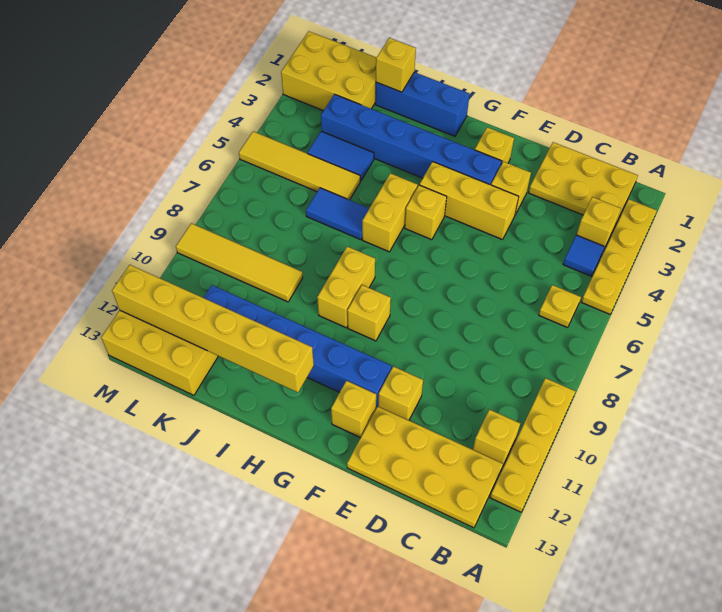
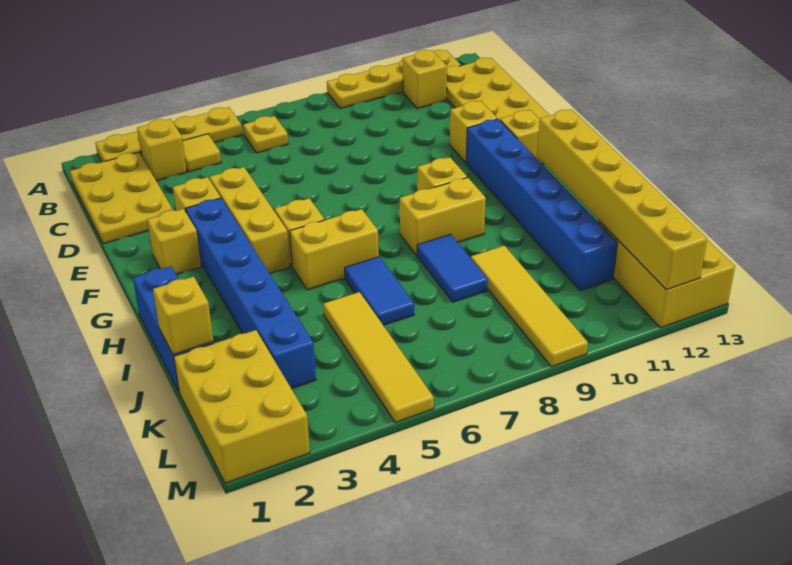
blue tile B4 level 1 -> yellow tile B4 level 1
blue tile J4:K4 level 1 -> blue tile I8:J8 level 1

